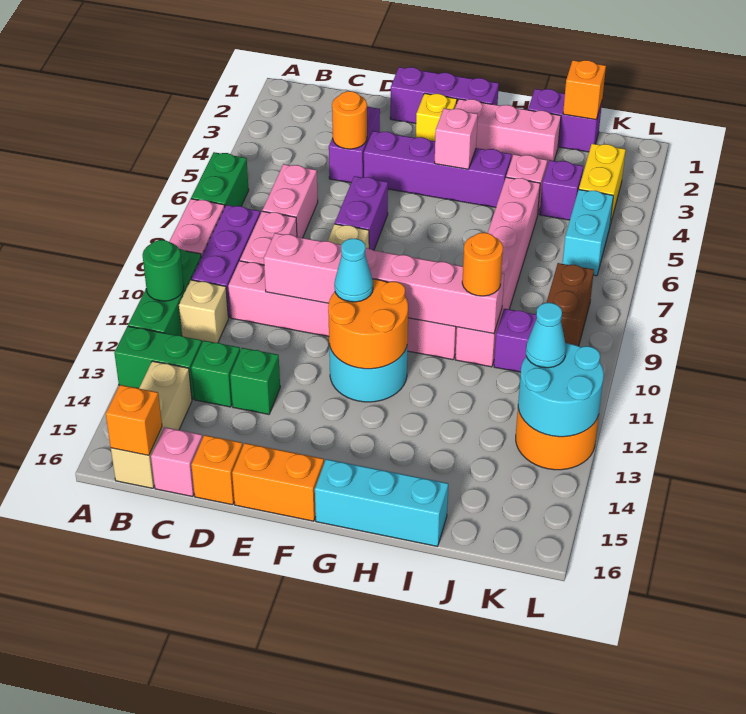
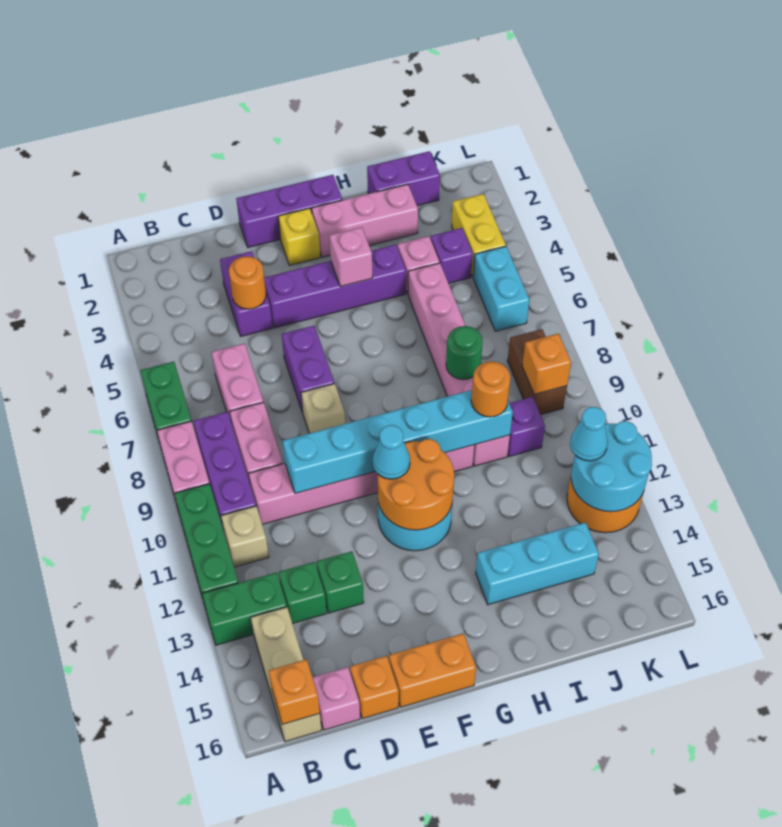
green round brick A11 level 2 -> green round brick I8 level 2
pink brick D10:I10 level 2 -> cyan brick D10:I10 level 2
cyan brick G16:I16 level 1 -> cyan brick H14:J14 level 1
orange brick J1 level 2 -> orange brick K9 level 2

